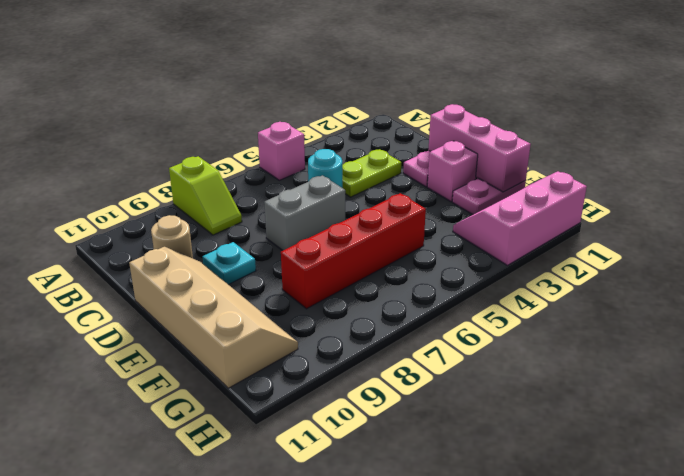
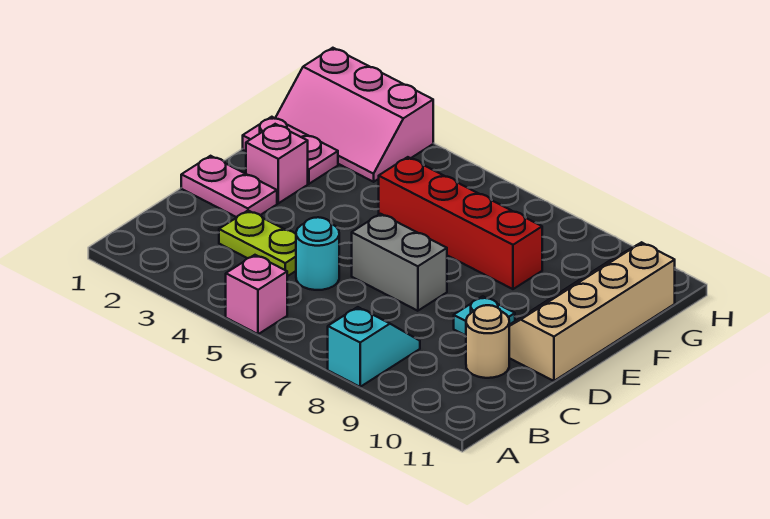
lime slope A8:B8 level 1 top A -> cyan slope A8:B8 level 1 top A
pink brick D1:F1 level 2 -> none

